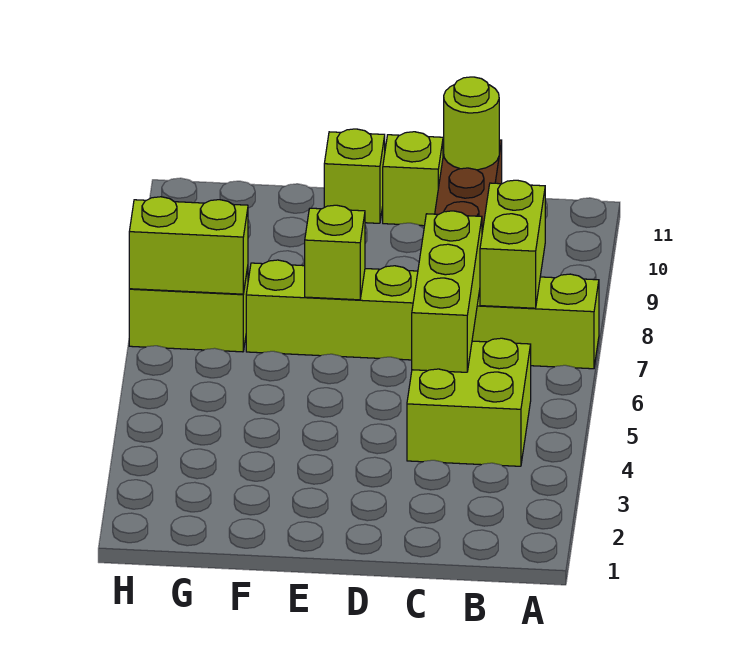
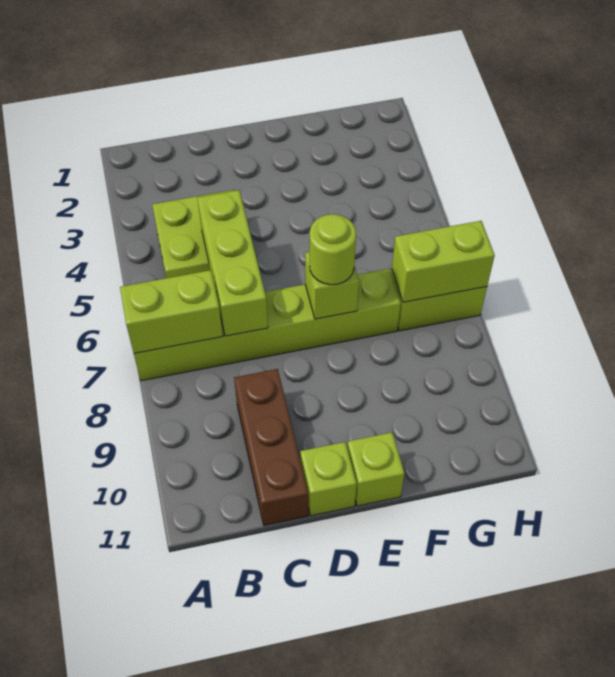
lime brick B7:B8 level 2 -> lime brick A7:B7 level 2
lime round brick C11 level 2 -> lime round brick E7 level 3

